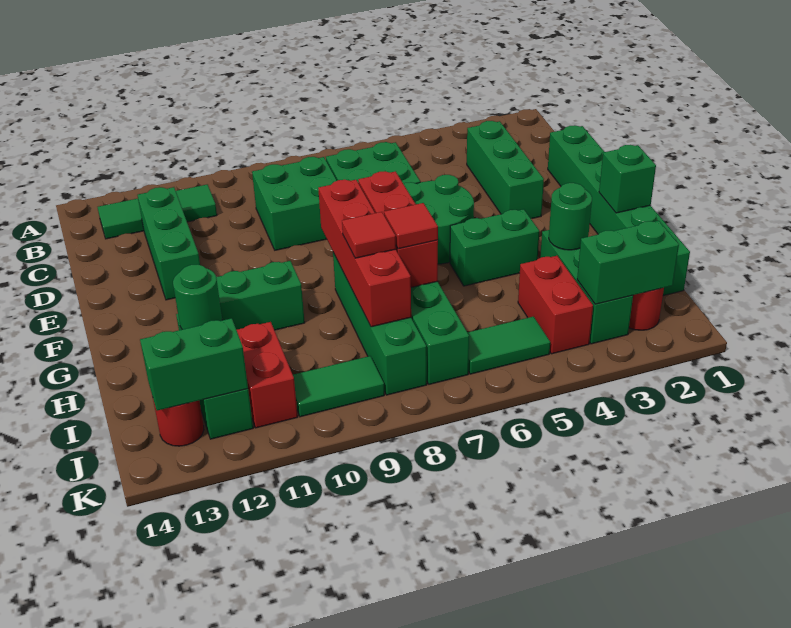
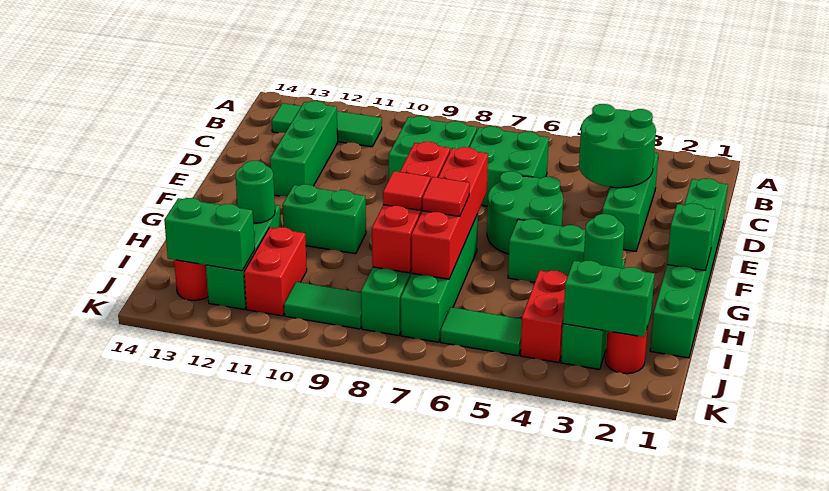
none -> green round brick C3:D4 level 2
red brick F7:H7 level 2 -> red brick F7:I7 level 2

